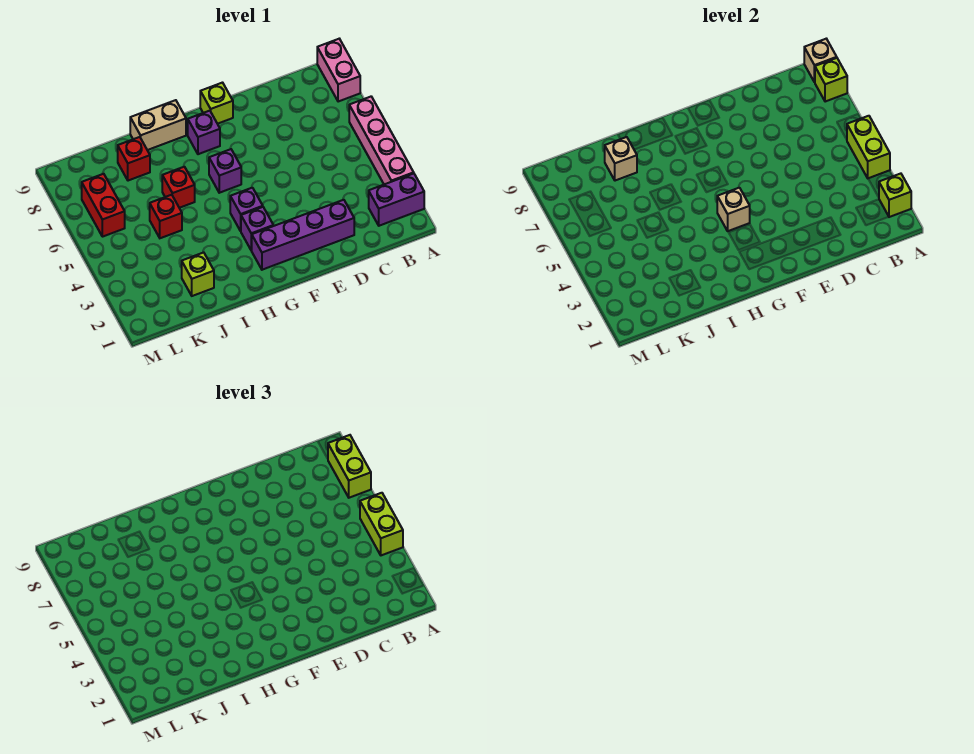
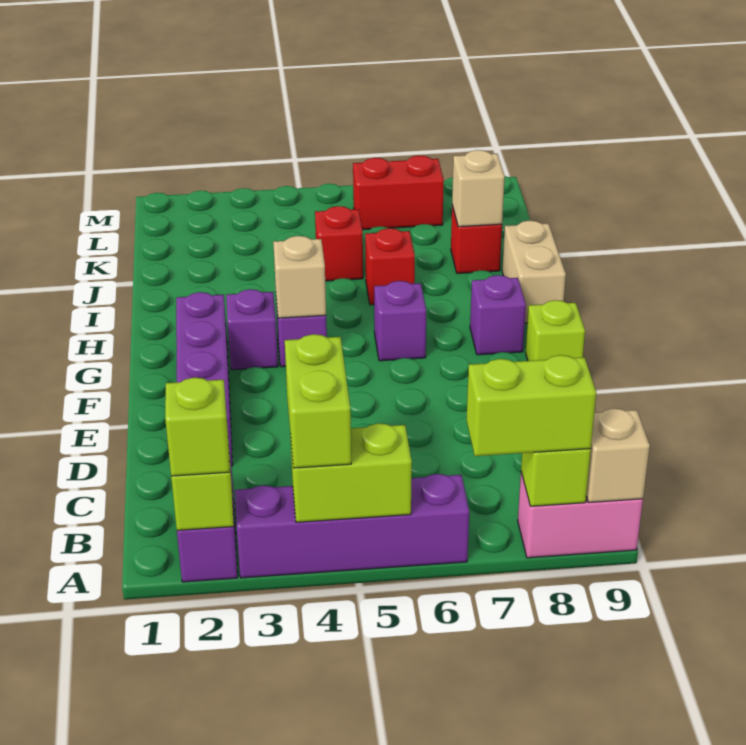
pink brick A3:A6 level 1 -> purple brick A3:A6 level 1
lime brick A4:A5 level 3 -> lime brick A4:B4 level 3
lime brick J2 level 1 -> lime brick A2 level 3

